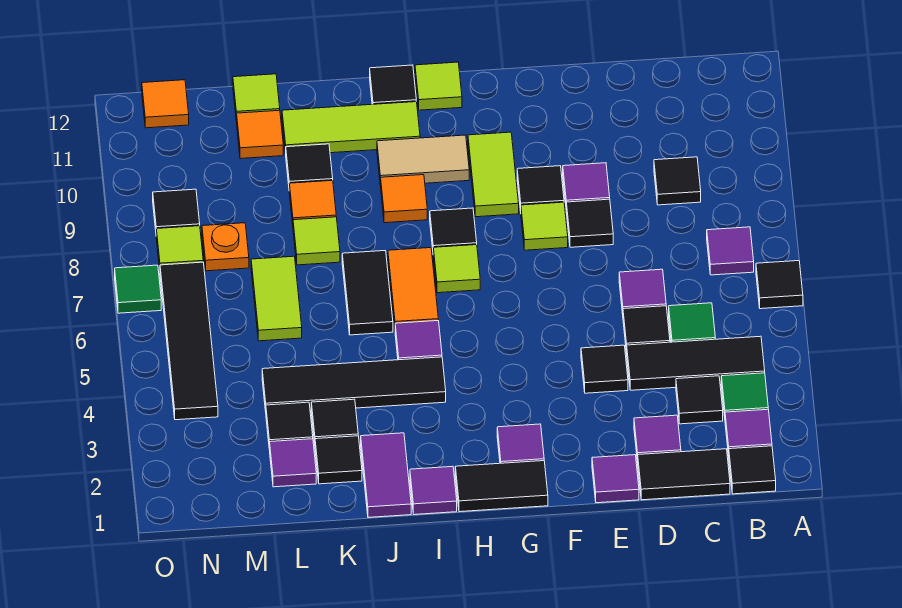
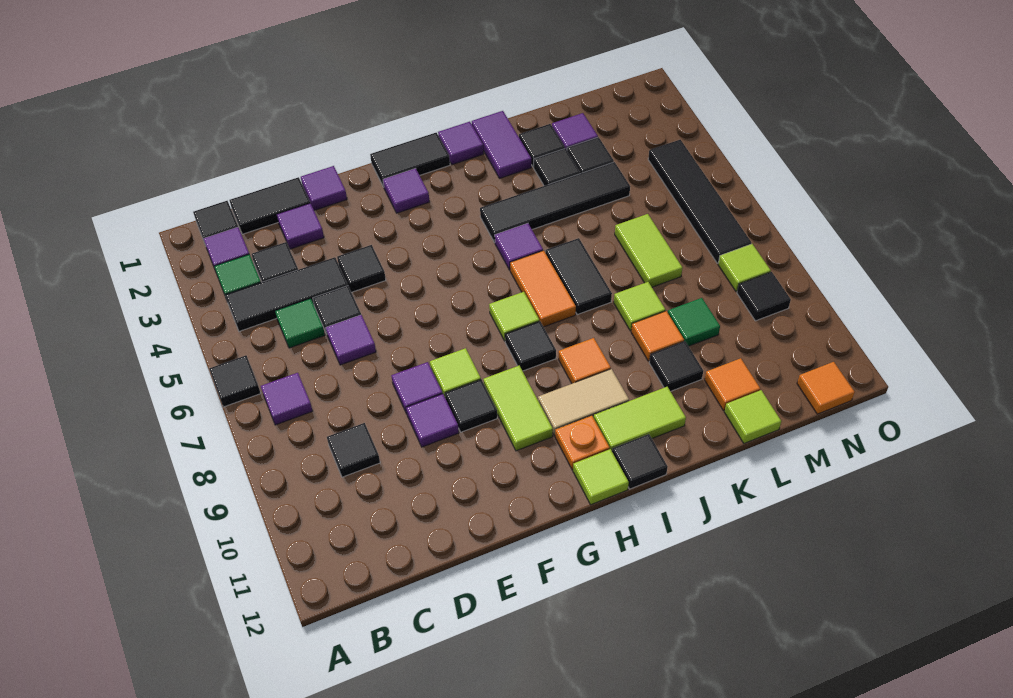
black tile E8 level 1 -> purple tile E8 level 1
lime tile I11:K11 level 1 -> lime tile I11:J11 level 1
orange plate M8 level 1 -> orange plate H11 level 1
green tile O7 level 1 -> green tile L9 level 1

